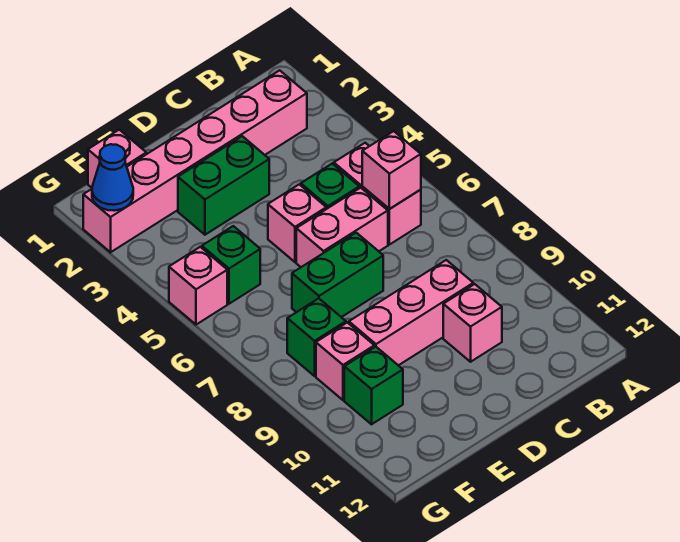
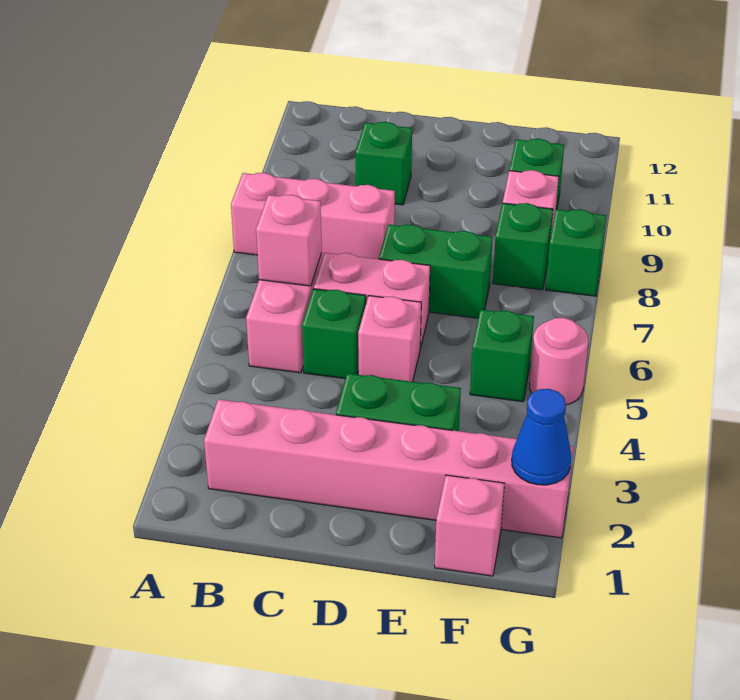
pink brick C9:E9 level 1 -> pink brick A8:C8 level 1
pink brick C10 level 1 -> green brick C10 level 1
pink brick G5 level 1 -> pink round brick G5 level 1
none -> green brick G8 level 1

